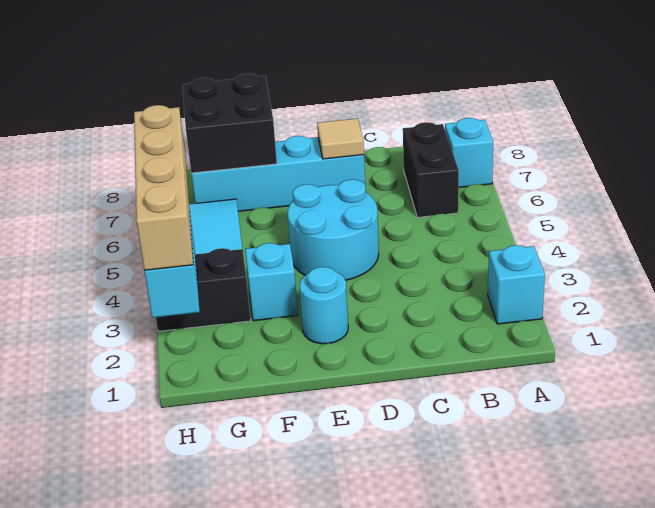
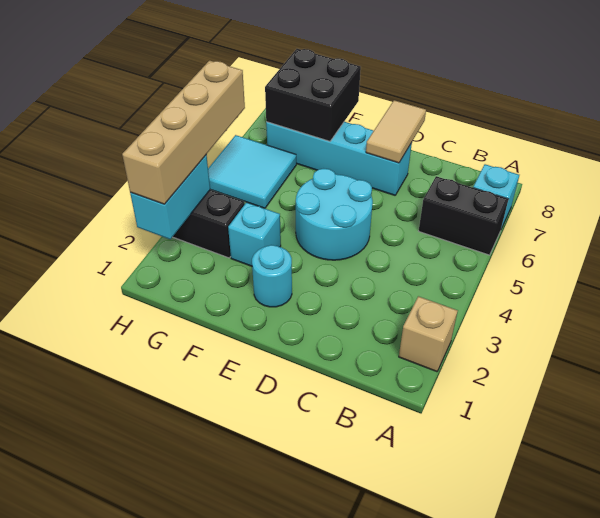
cyan brick A2 level 1 -> tan brick A2 level 1
black brick B6:B7 level 1 -> black brick A6:B6 level 1
tan tile D7 level 2 -> tan tile D7:D8 level 2

